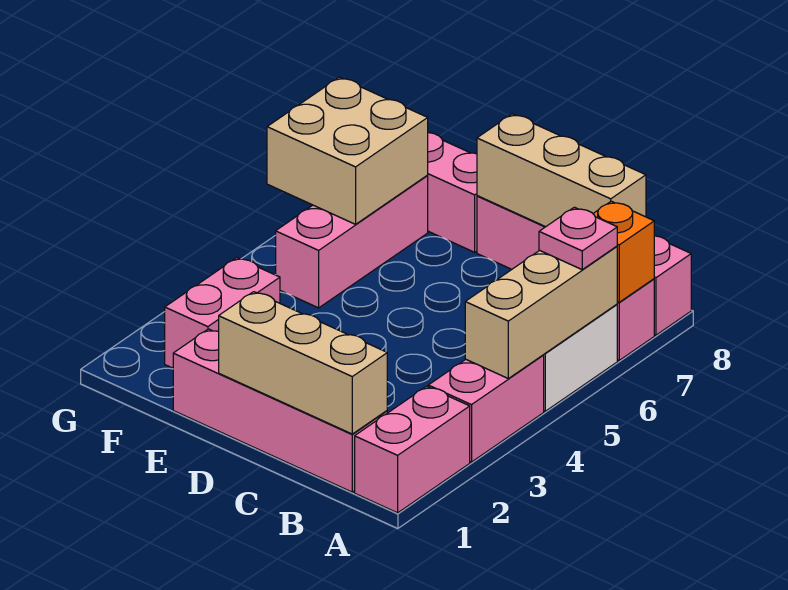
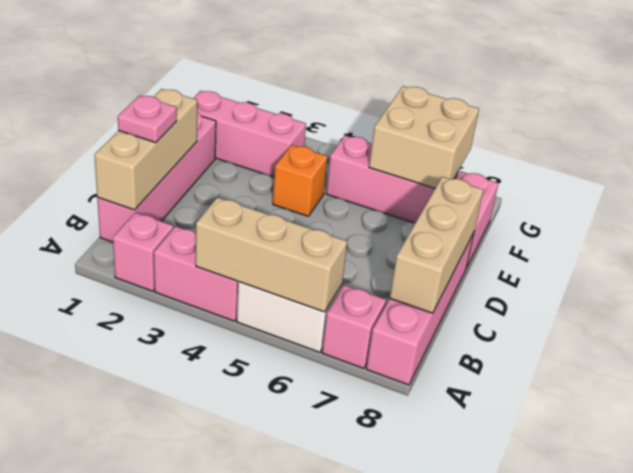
pink brick A1:A2 level 1 -> pink brick A2 level 1
pink plate A6 level 3 -> pink plate C1 level 3
orange brick A7 level 2 -> orange brick E4 level 1
pink brick F2:F3 level 1 -> pink brick F1:F3 level 1

